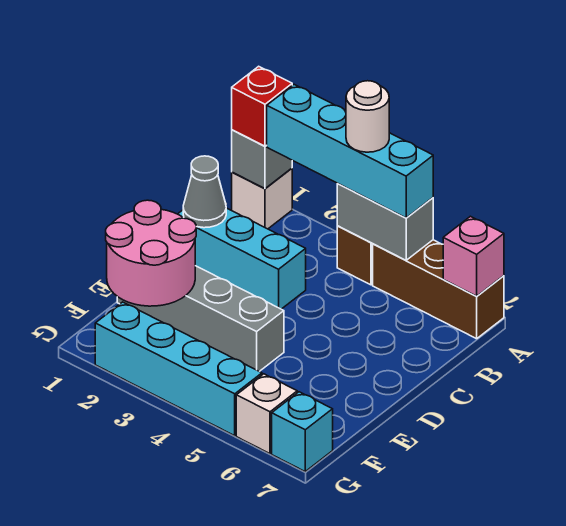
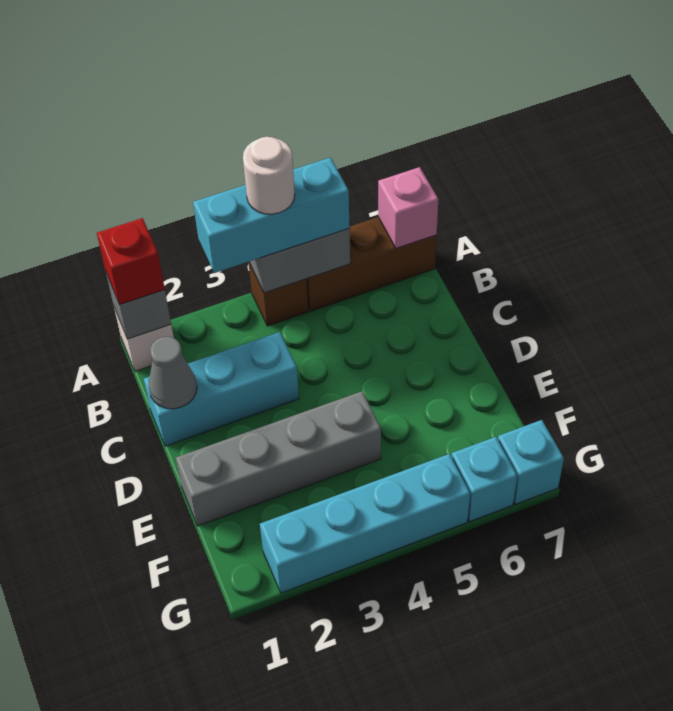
cyan brick A2:A5 level 3 -> cyan brick A3:A5 level 3
pink round brick E1:F2 level 2 -> none
white brick G6 level 1 -> cyan brick G6 level 1

